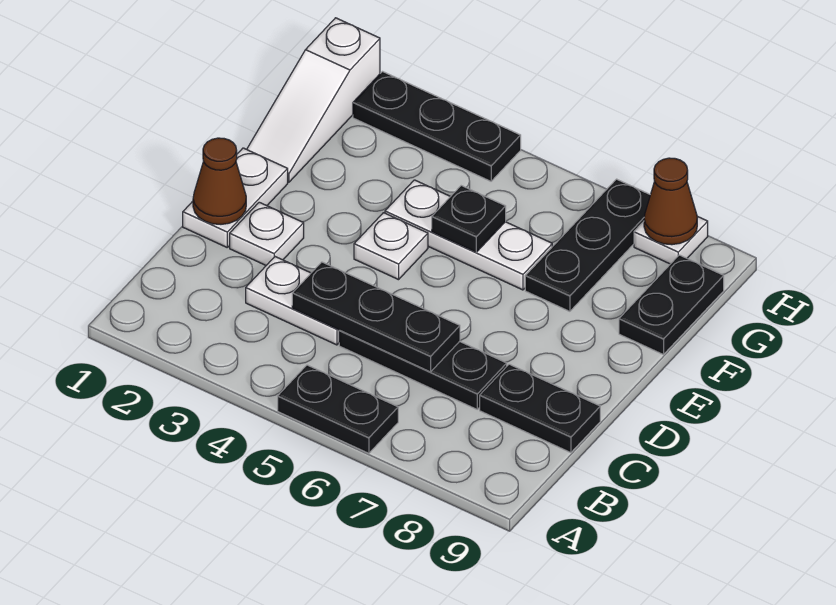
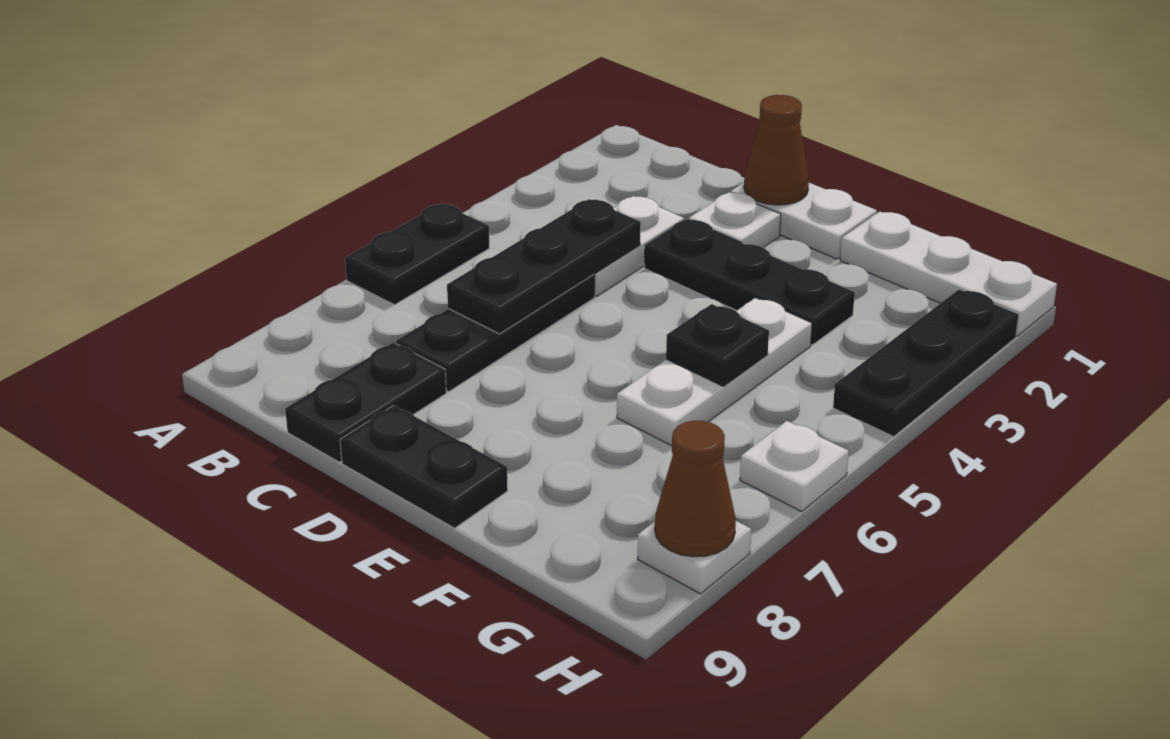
white plate E4 level 1 -> white plate H6 level 1
white slope F1:H1 level 1 top H -> white plate F1:H1 level 1
black plate F7:H7 level 1 -> black plate D3:F3 level 1
black plate F9:G9 level 1 -> black plate D9:E9 level 1

